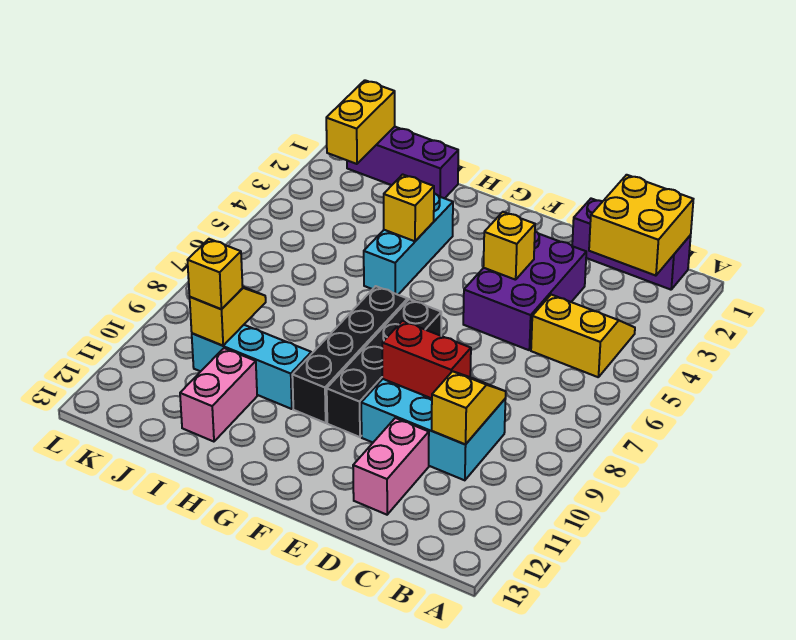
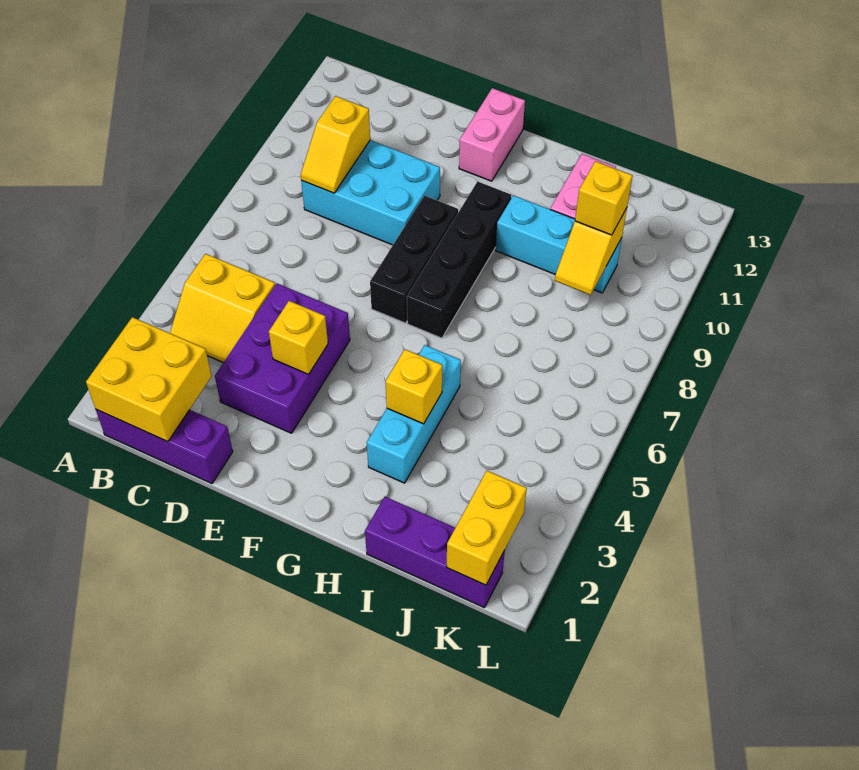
red brick D9:E9 level 2 -> none
pink brick D11:D12 level 1 -> pink brick F12:F13 level 1
black brick F7:F10 level 1 -> black brick F7:F9 level 1

